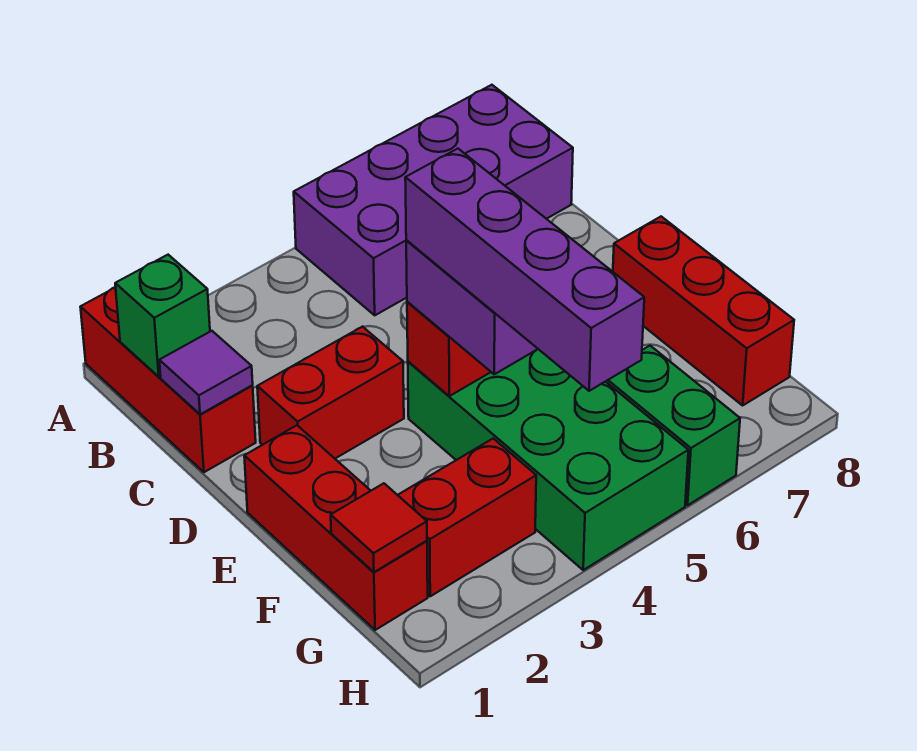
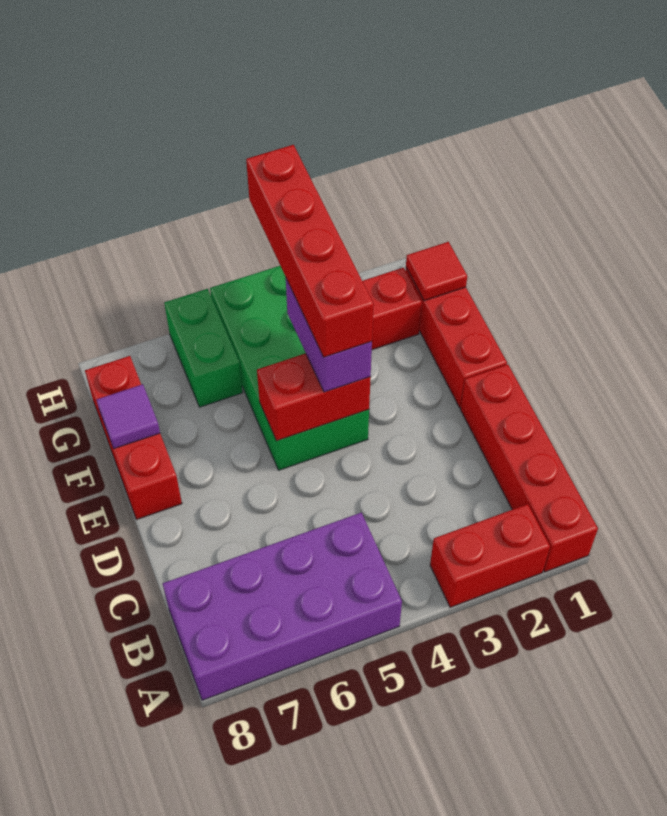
red brick A1:C1 level 1 -> red brick A1:D1 level 1
green brick B1 level 2 -> none
purple tile C1 level 2 -> purple tile F8 level 2
red brick D2:D3 level 1 -> red brick A2:A3 level 1
purple brick E4:H4 level 4 -> red brick E4:H4 level 4

